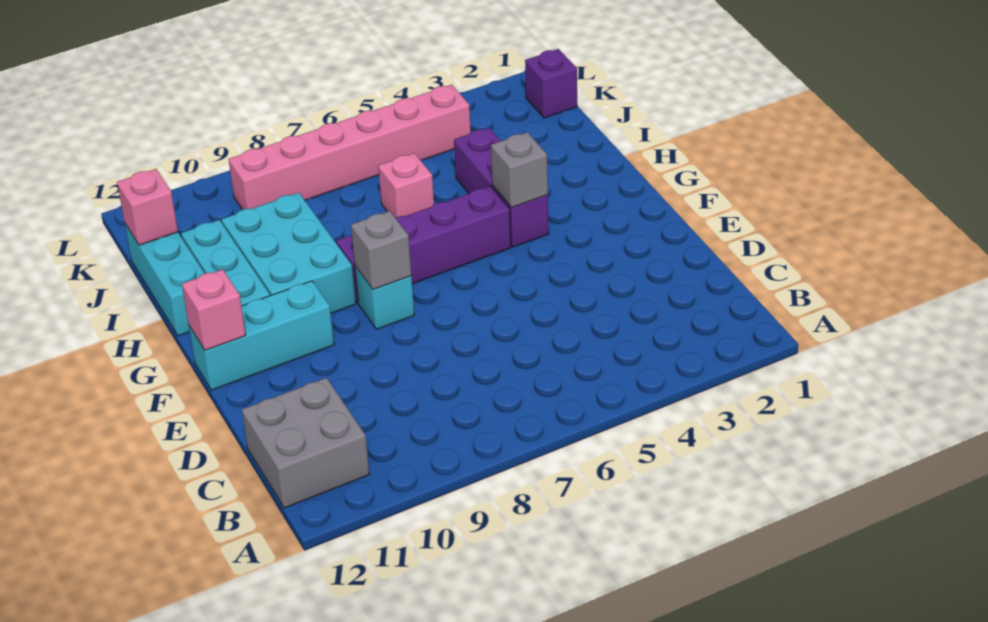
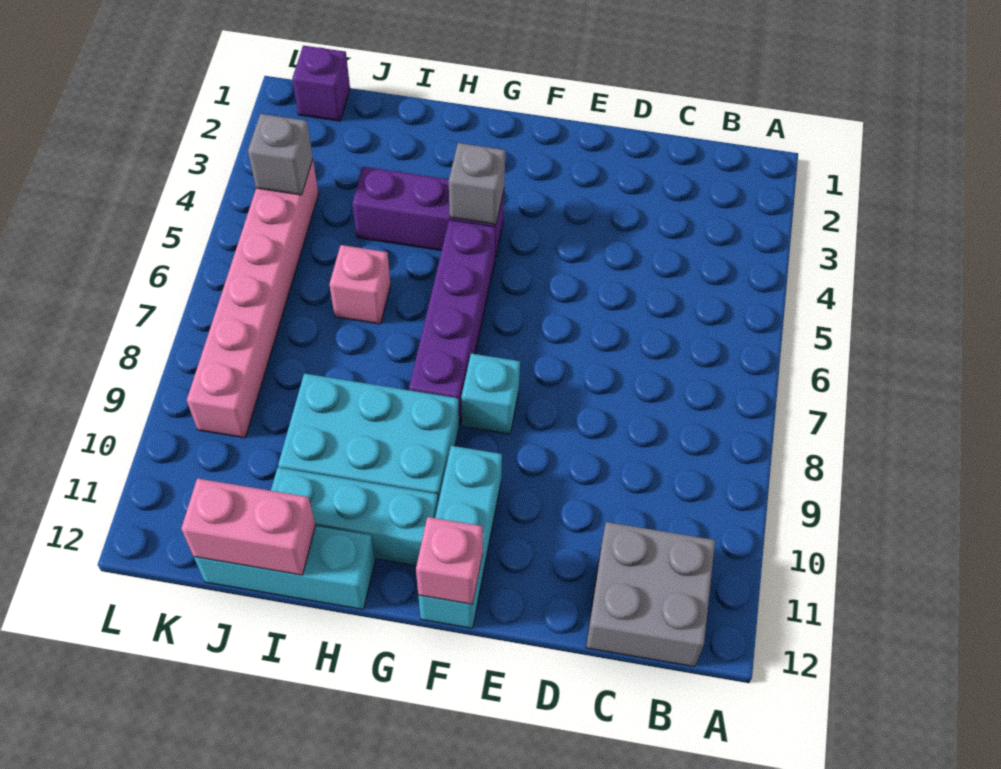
grey brick F8 level 2 -> grey brick K4 level 2
pink brick J12 level 2 -> pink brick I12:J12 level 2

